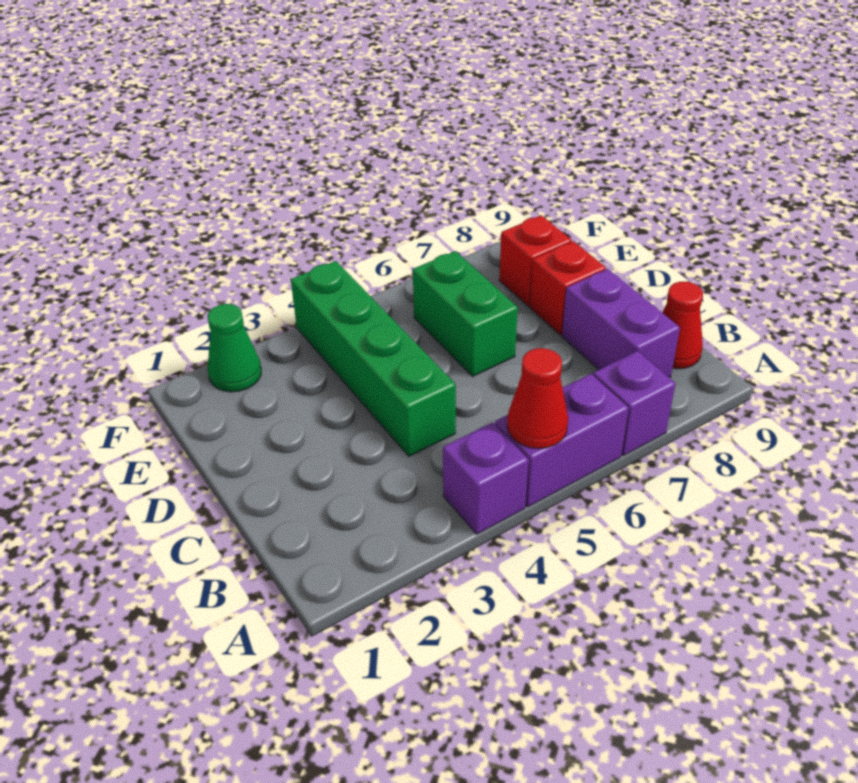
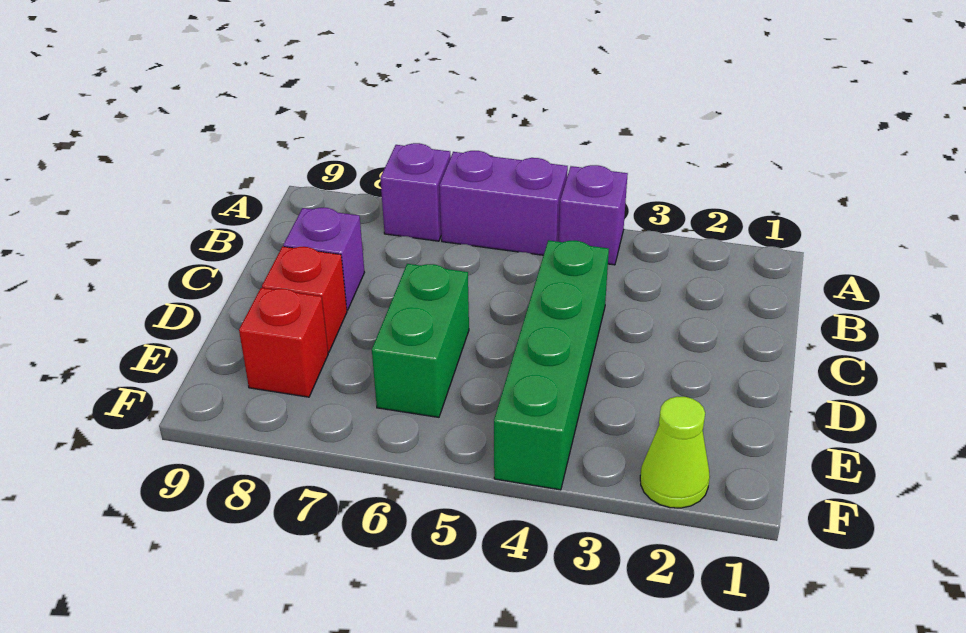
red cone A5 level 2 -> none
purple brick B8:C8 level 1 -> purple brick C8 level 1
red cone B9 level 1 -> none
green cone F2 level 1 -> lime cone F2 level 1

